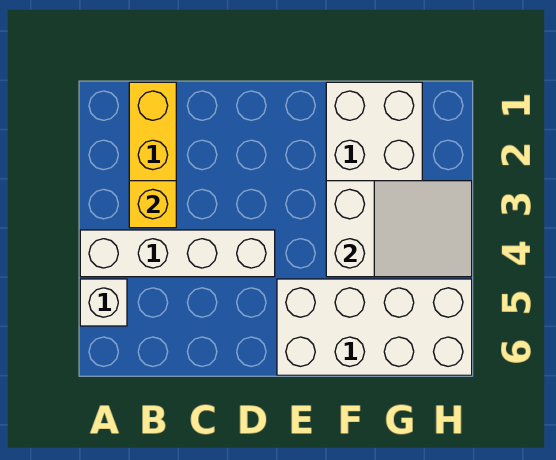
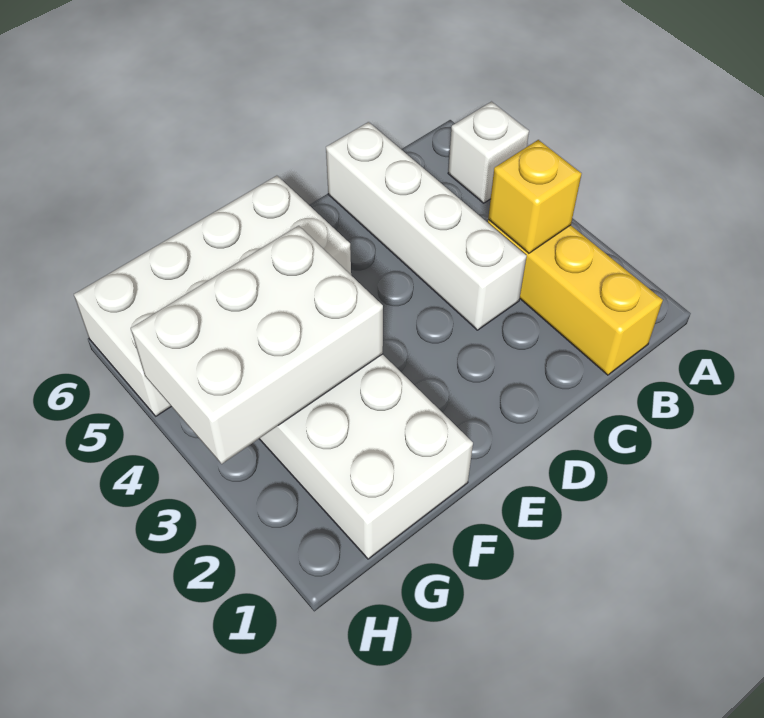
white brick A4:D4 level 1 -> white brick C3:C6 level 1
white slope F3:H4 level 2 top F -> white brick F3:H4 level 2

